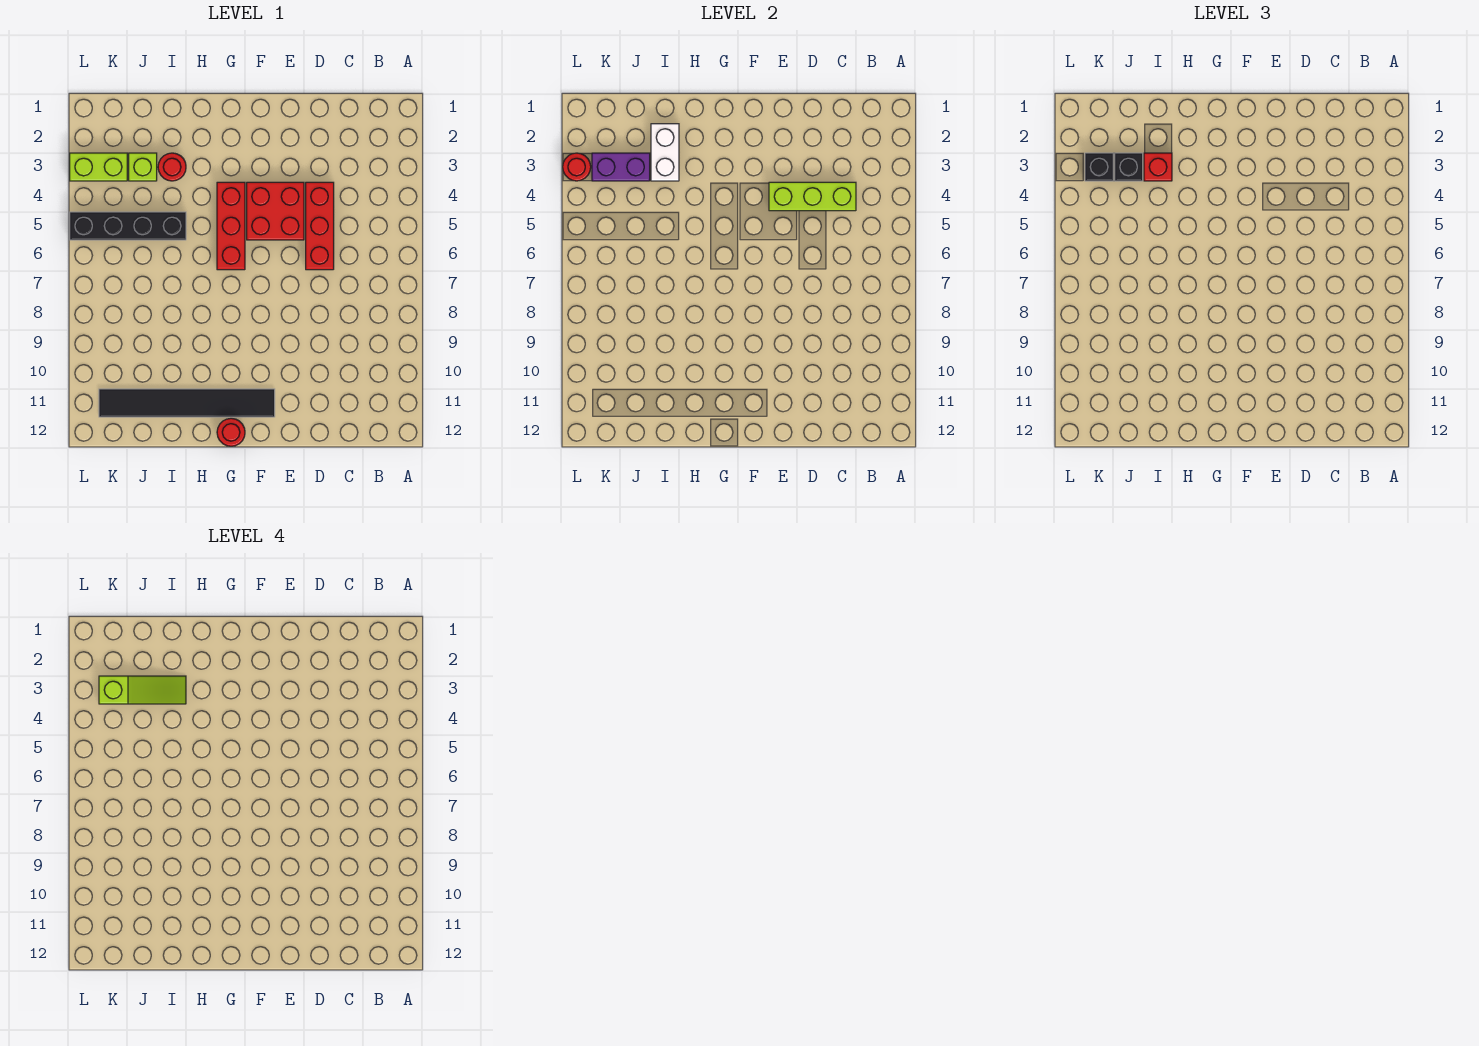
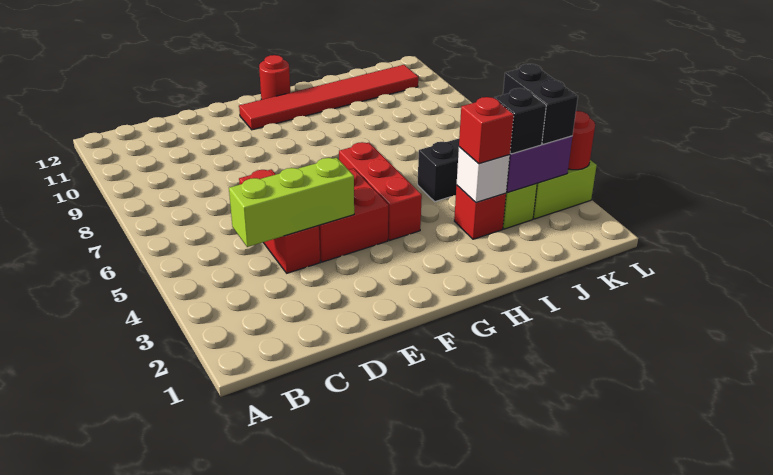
black tile F11:K11 level 1 -> red tile F11:K11 level 1
white brick I2:I3 level 2 -> white brick I3 level 2
red round brick I3 level 1 -> red brick I3 level 1
lime slope I3:K3 level 4 top K -> none
black brick K3 level 3 -> black brick K3:K4 level 3

